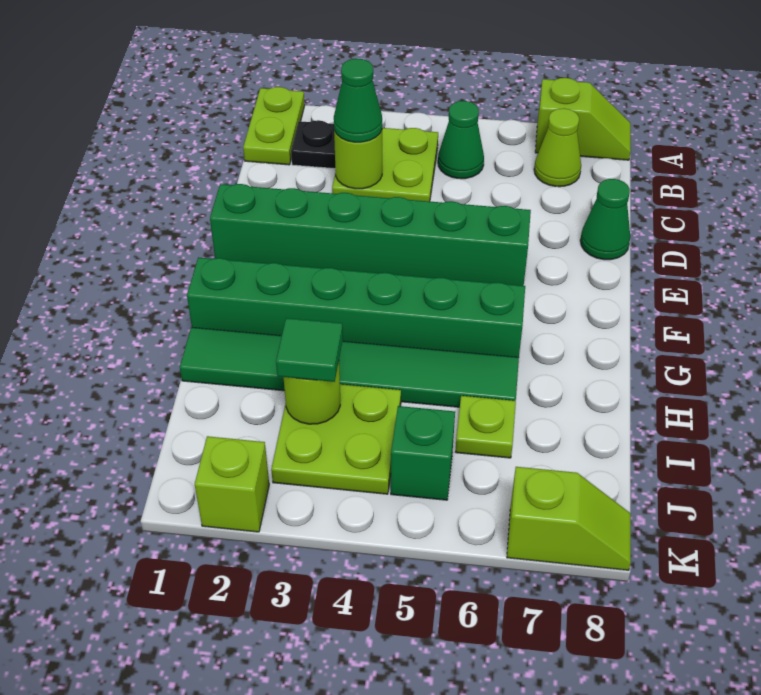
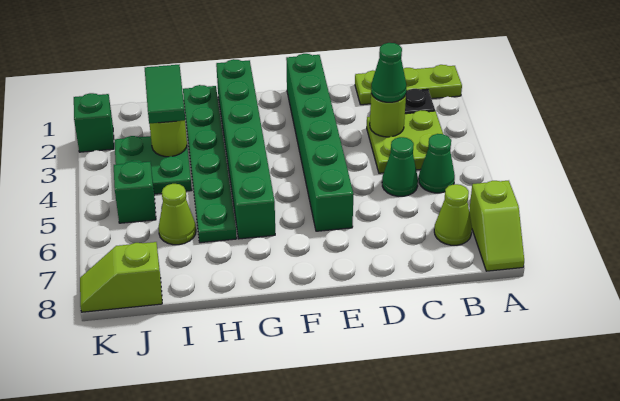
lime plate A1:B1 level 1 -> lime plate A1:C1 level 1
green cone D8 level 1 -> green cone C5 level 1
green tile H1:H6 level 1 -> green plate H1:H6 level 1
lime plate I3:J4 level 1 -> green plate I3:J4 level 1
green tile I3 level 3 -> green tile I2:I3 level 3
lime plate I6 level 1 -> lime cone I6 level 1
lime brick K2 level 1 -> green brick K2 level 1
lime slope K7:K8 level 1 top 7 -> lime slope J8:K8 level 1 top J

